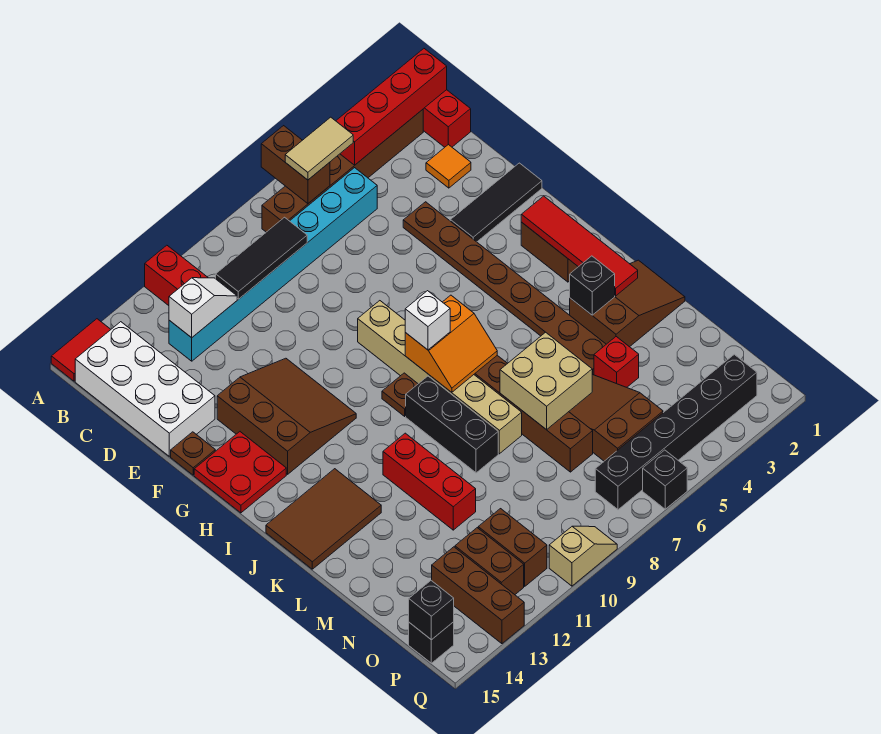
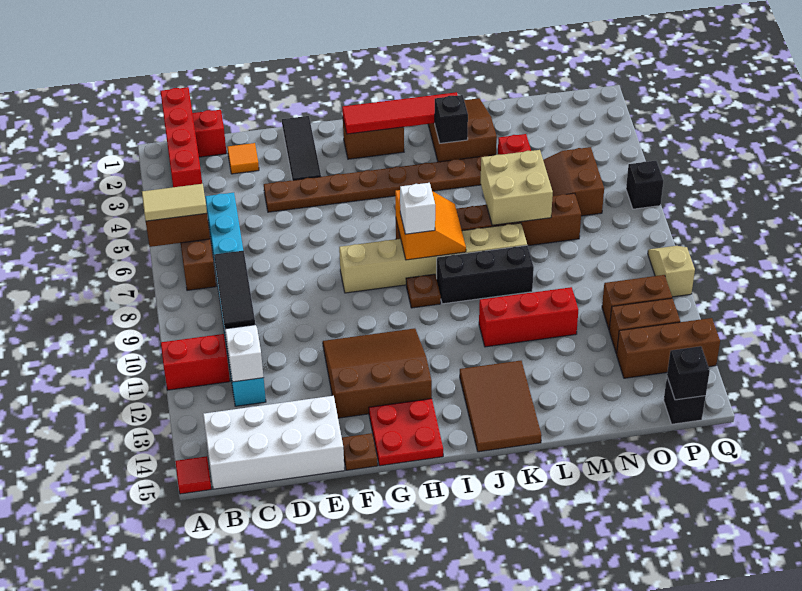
red tile A14:A15 level 1 -> red tile A15 level 1
tan tile B5:B6 level 3 -> tan tile A6:B6 level 3
black brick P2:P7 level 1 -> none

